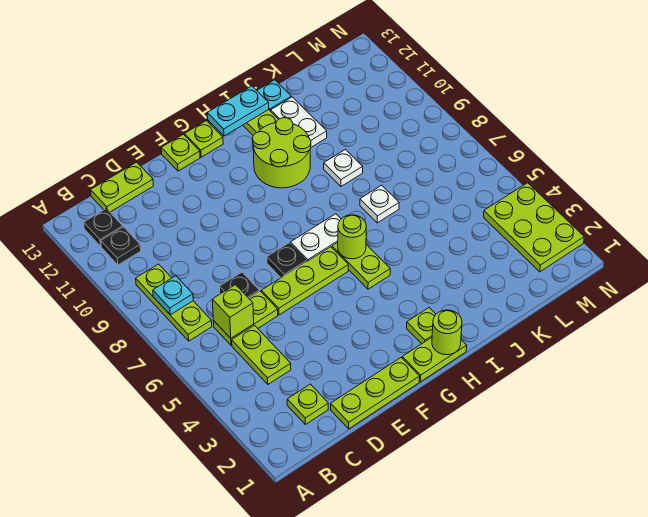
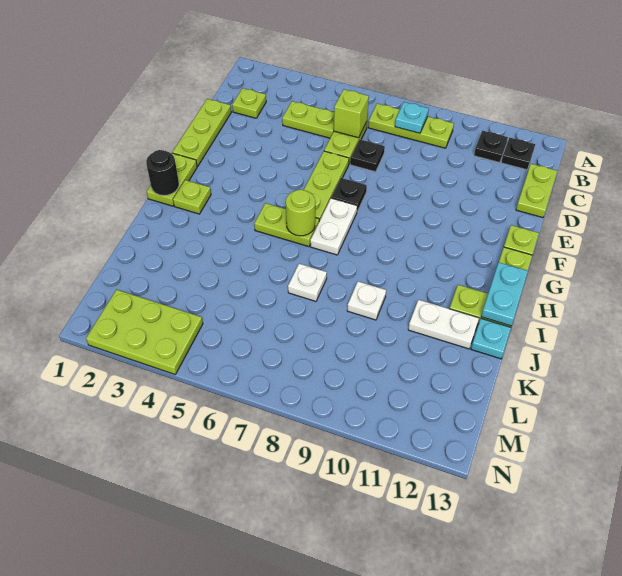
lime round brick H1 level 2 -> black round brick H1 level 2
lime round brick H10:I11 level 1 -> none

